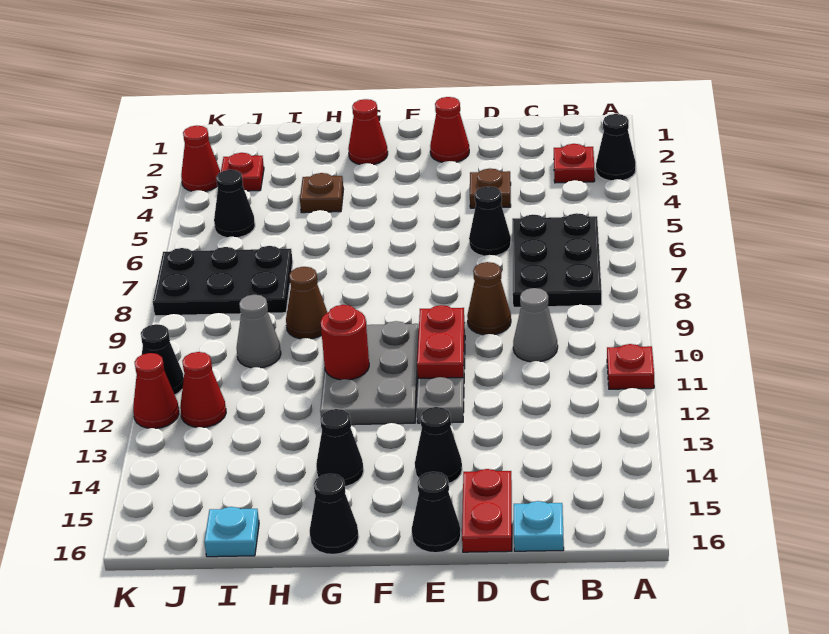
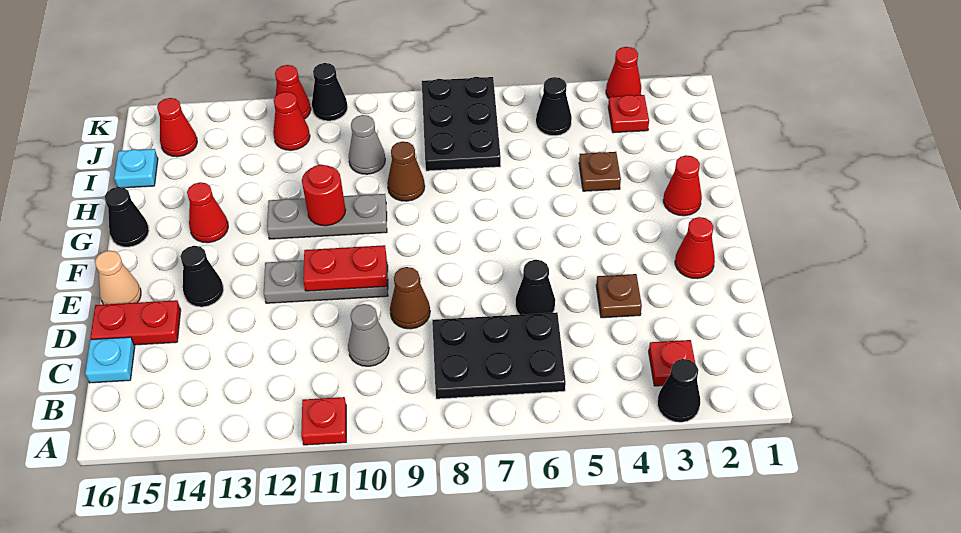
black cone E16 level 1 -> tan cone E16 level 1
grey plate F10:G12 level 1 -> grey plate G10:G12 level 1
black cone G14 level 1 -> red cone G14 level 1
none -> red cone J15 level 1

